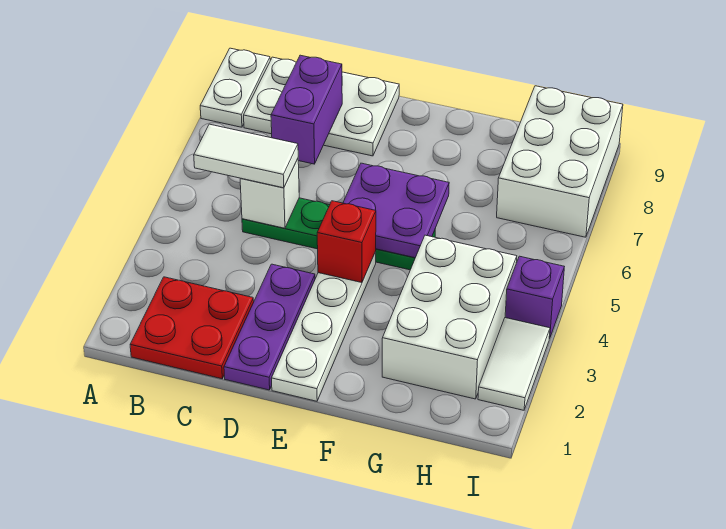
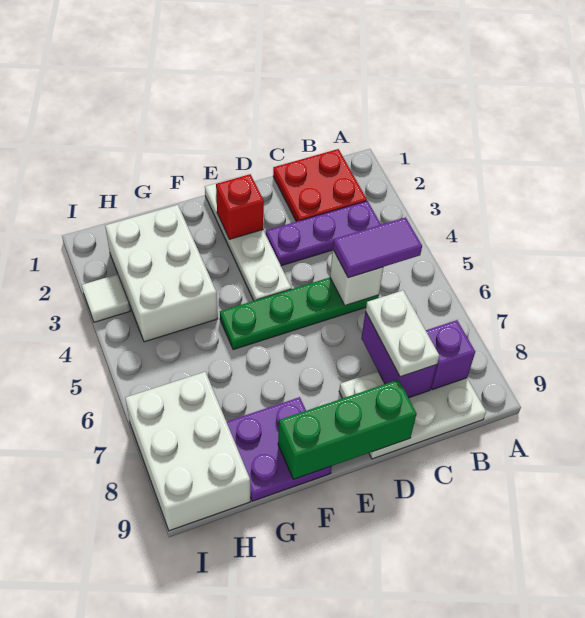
white plate A8:A9 level 1 -> white plate C7:C8 level 3
white tile B5:C5 level 3 -> purple tile B5:C5 level 3
purple plate D1:D3 level 1 -> purple plate B3:D3 level 1
none -> green brick D9:F9 level 2
red brick E4 level 2 -> red brick E2 level 2
purple plate E5:F6 level 2 -> purple plate F8:G9 level 1
white tile I2:I3 level 1 -> white tile I3 level 1
purple brick I4 level 1 -> purple brick B8 level 2

